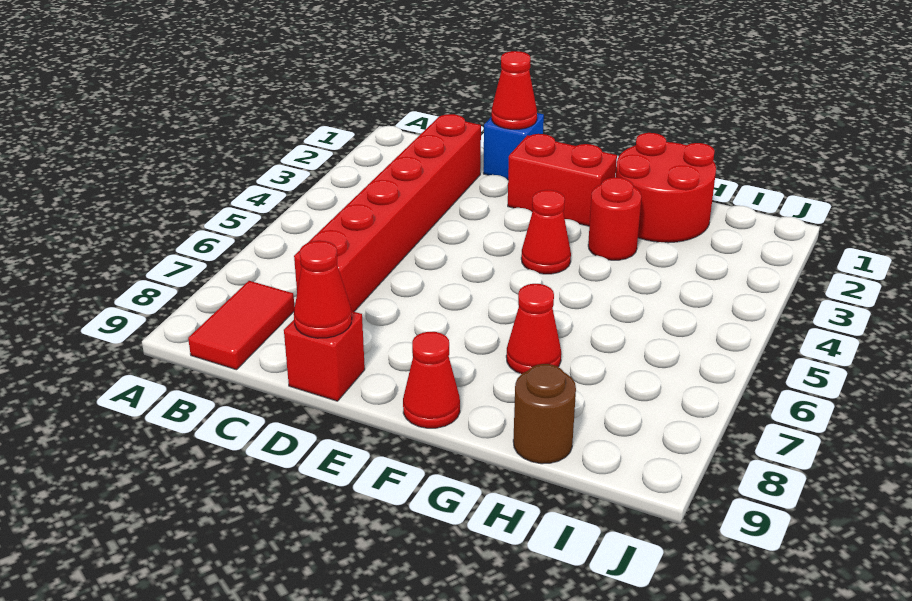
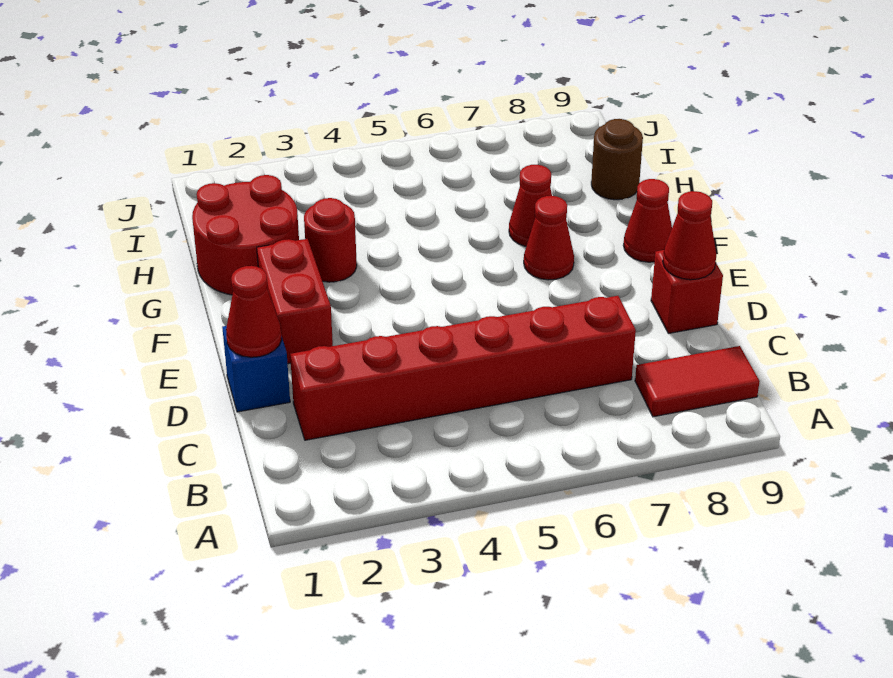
red cone F4 level 1 -> red cone F7 level 1

